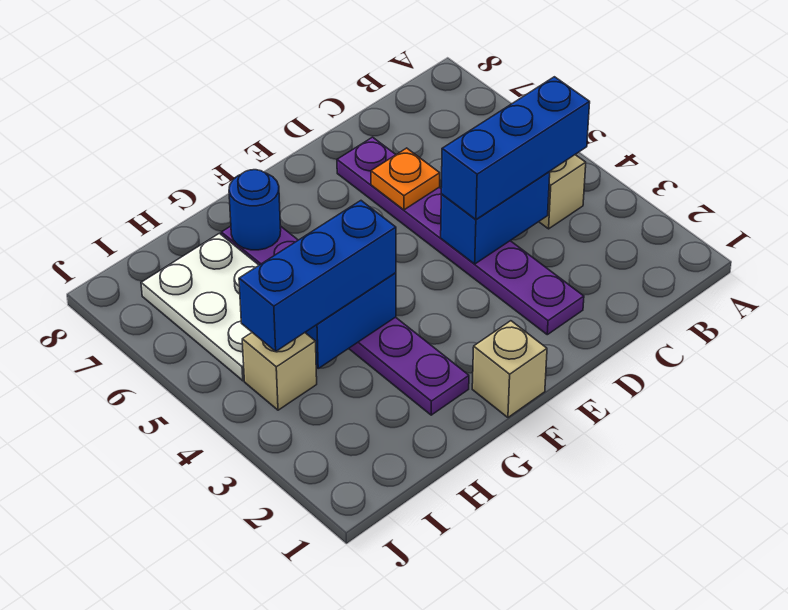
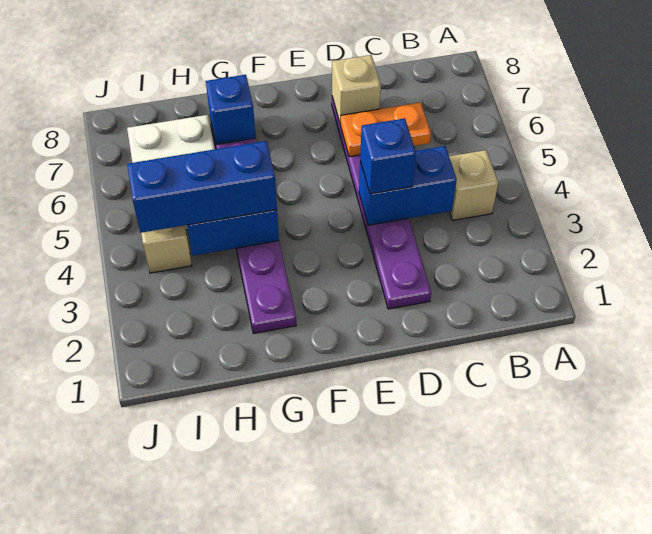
blue brick B4:D4 level 3 -> blue brick D4 level 3
orange plate D6 level 2 -> orange plate C6:D6 level 2
tan brick F1 level 1 -> tan brick D7 level 2
blue round brick G7 level 2 -> blue brick G7 level 2

